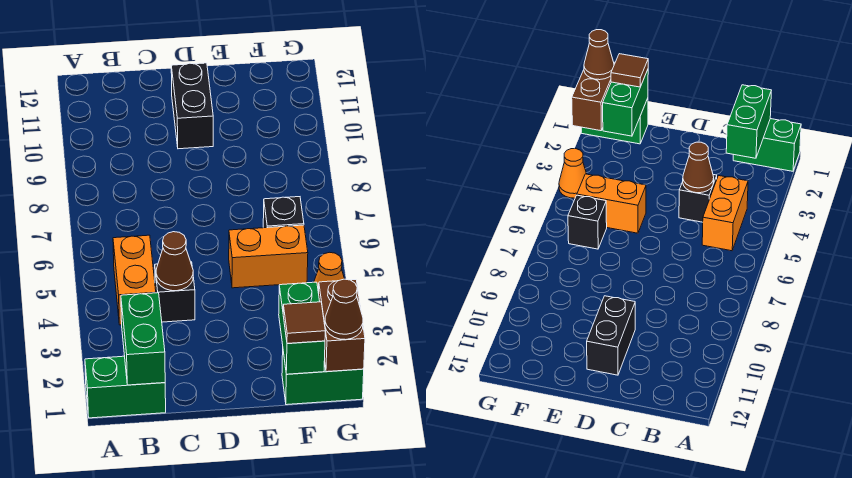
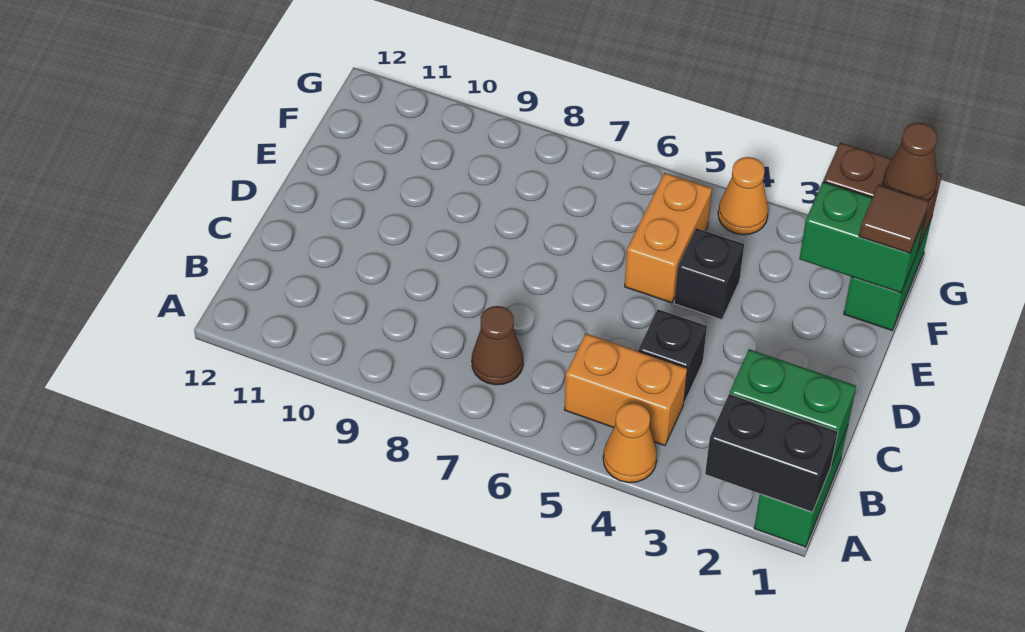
none -> orange cone A4 level 1
brown cone C4 level 2 -> brown cone B7 level 1
black brick D10:D11 level 1 -> black brick A1:A2 level 2
black brick F6 level 1 -> black brick E4 level 1

